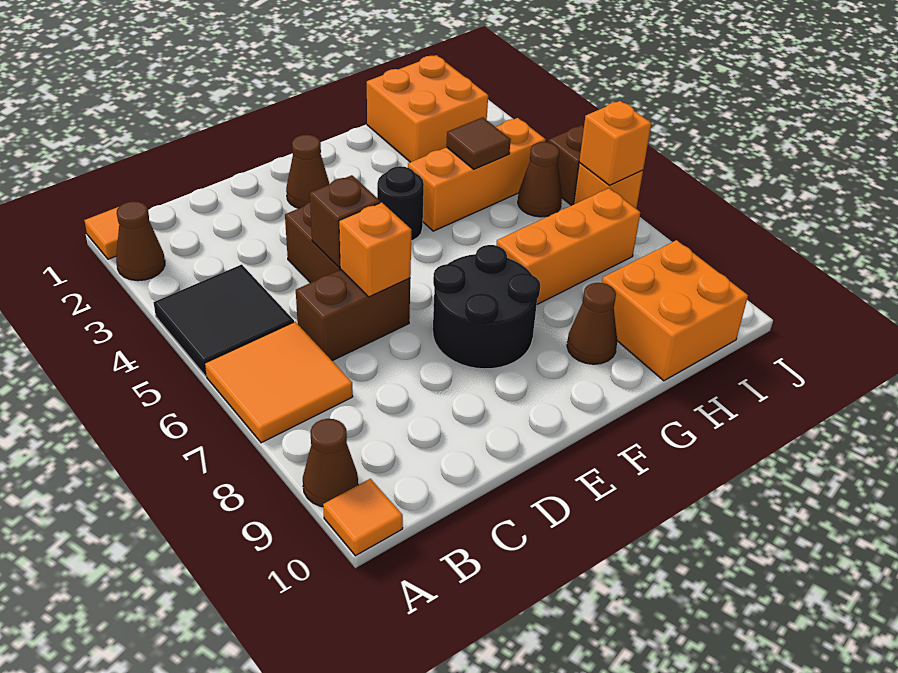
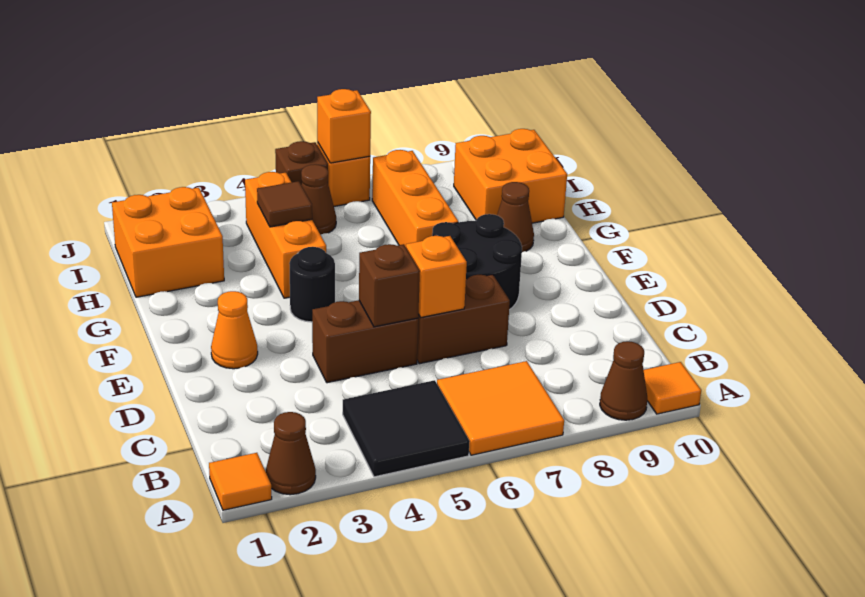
brown brick C6:D6 level 1 -> brown brick D6:D7 level 1
brown cone E2 level 1 -> orange cone E2 level 1

